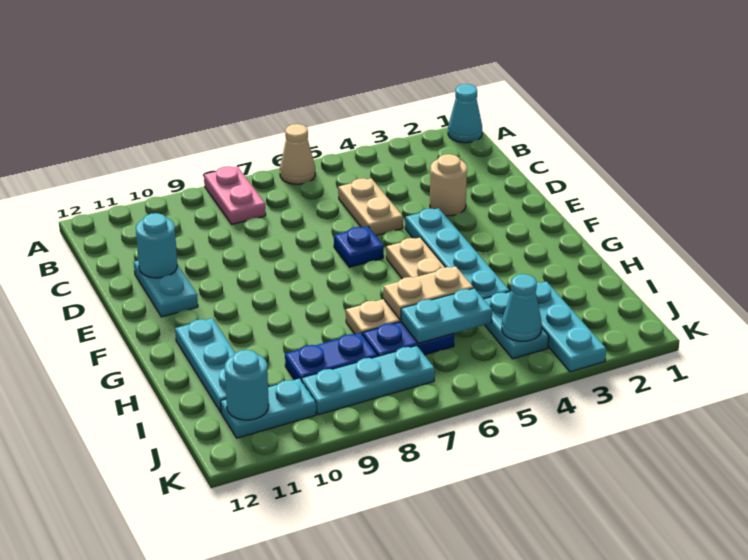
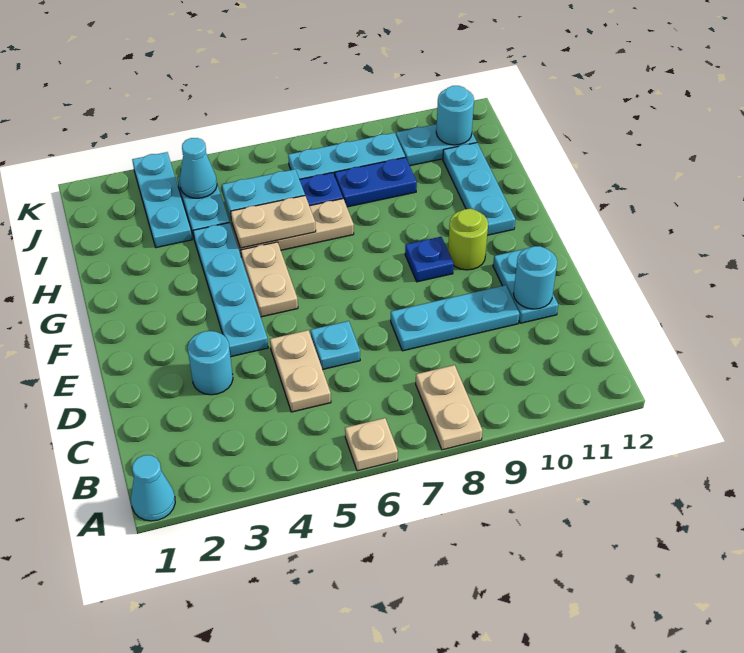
tan cone A6 level 1 -> tan plate A6 level 1
pink plate A8:B8 level 1 -> tan plate A8:B8 level 1
tan round brick D3 level 1 -> cyan round brick D3 level 1
none -> cyan plate D6 level 1
none -> cyan plate D8:D10 level 1
blue plate E6 level 1 -> blue plate F9 level 1
none -> lime round brick F10 level 1

